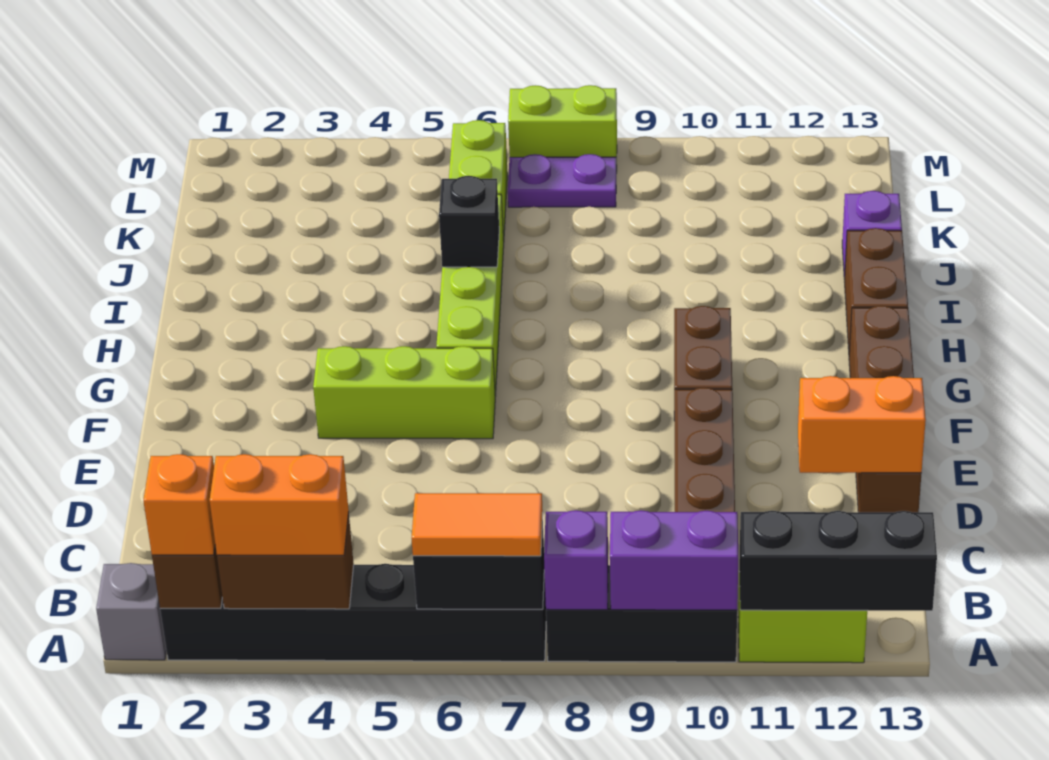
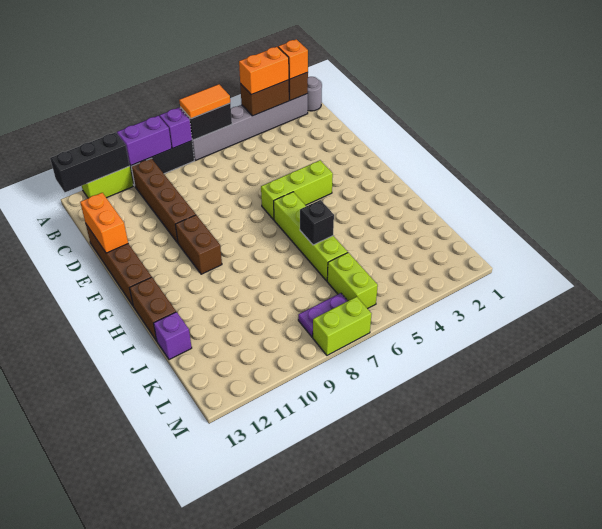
grey brick A1 level 1 -> grey round brick A1 level 1
black brick A2:A7 level 1 -> grey brick A2:A7 level 1
orange brick D12:D13 level 2 -> orange brick D13:E13 level 2

